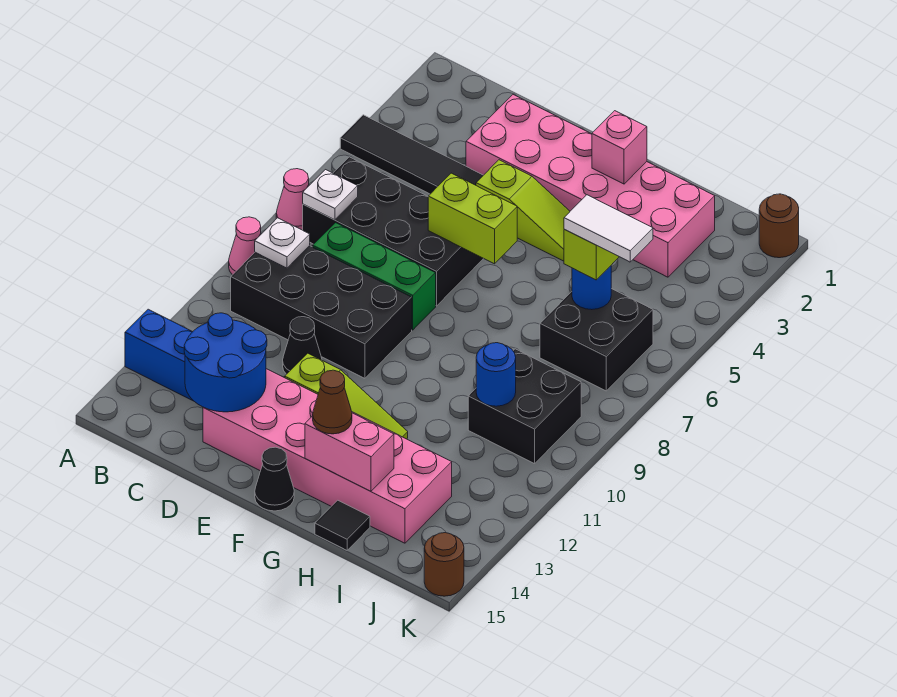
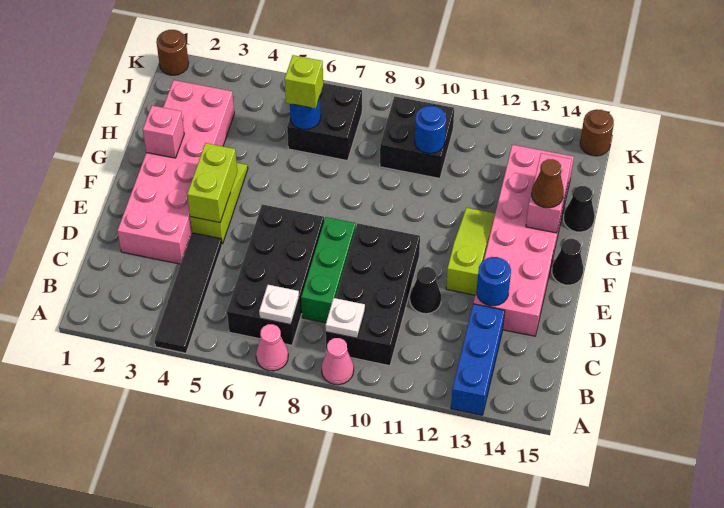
blue round brick C13:D14 level 2 -> blue round brick D13 level 2
lime brick E6:F6 level 2 -> lime brick E4:F4 level 2
black tile H15 level 1 -> black cone H15 level 1
white tile I6:J6 level 4 -> none

